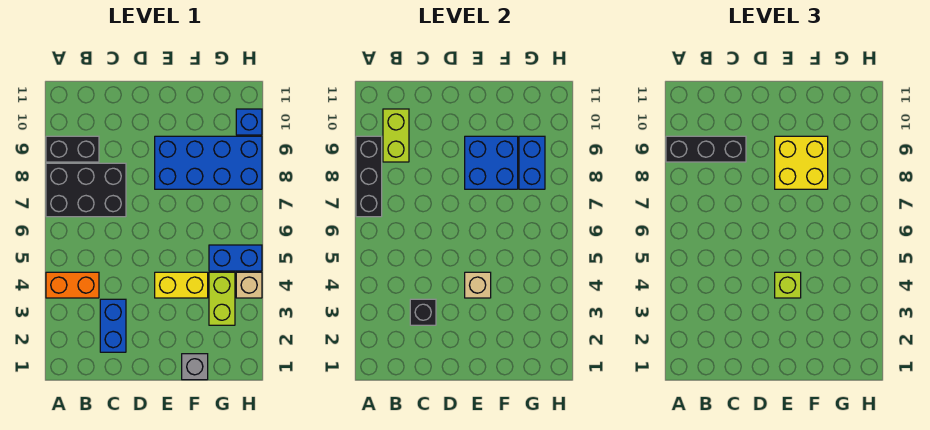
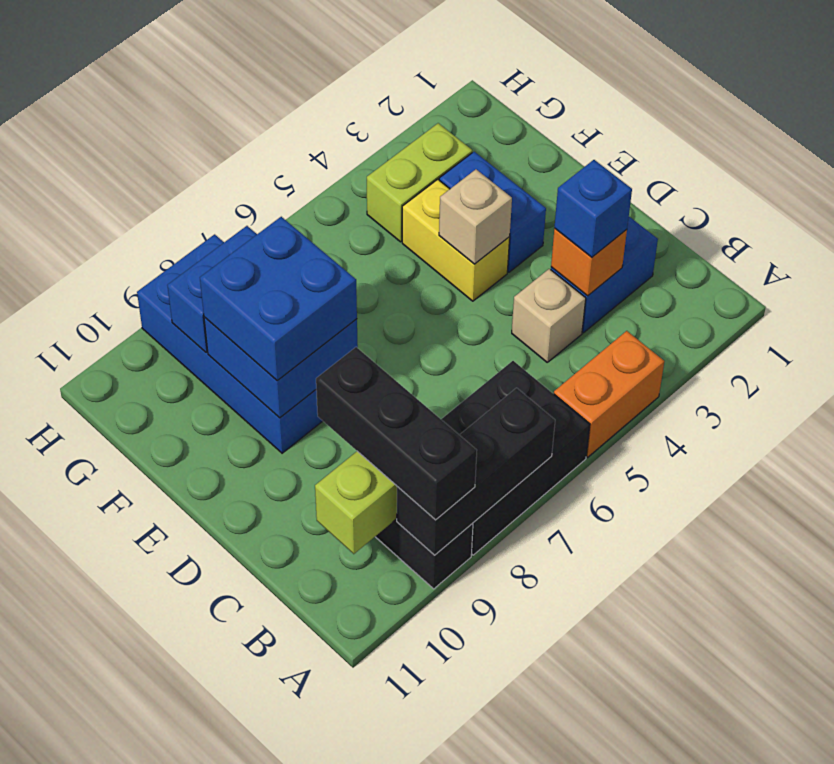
orange brick A4:B4 level 1 -> orange brick A4:A5 level 1
black brick A7:C8 level 1 -> black brick A6:B8 level 1
black brick C3 level 2 -> orange brick C3 level 2
lime brick E4 level 3 -> none
yellow brick E8:F9 level 3 -> blue brick E8:F9 level 3
grey brick F1 level 1 -> none
blue brick G5:H5 level 1 -> blue brick E3:F3 level 1
tan brick H4 level 1 -> tan brick C4 level 1
blue brick H10 level 1 -> blue brick C3 level 3

